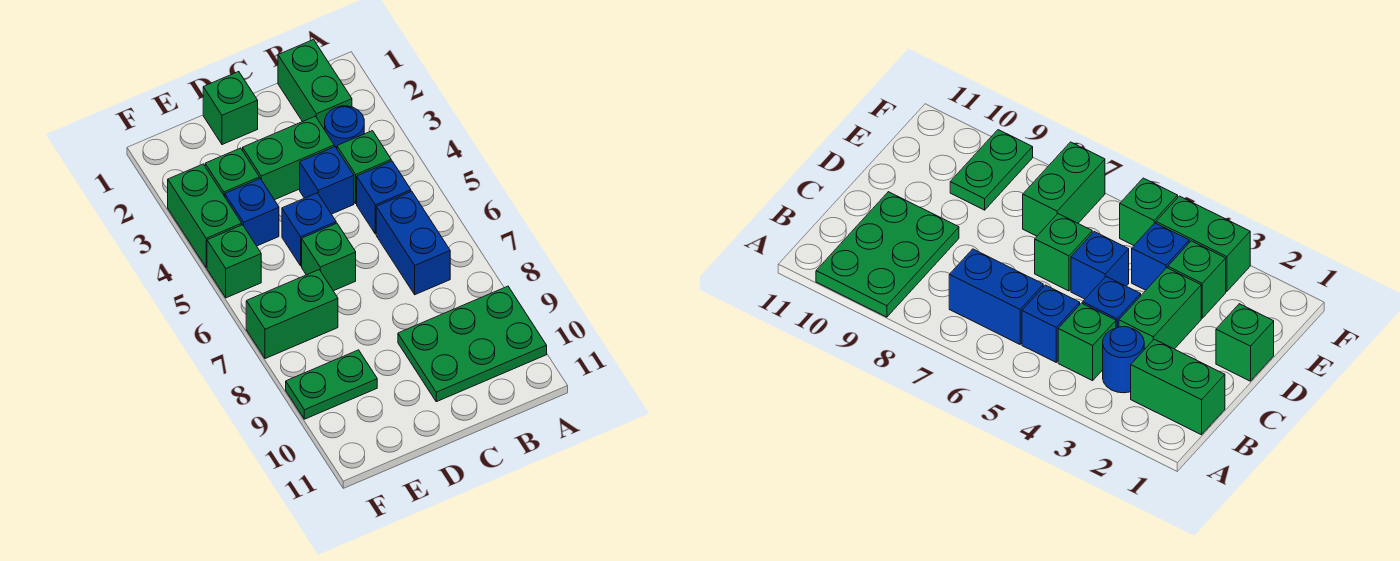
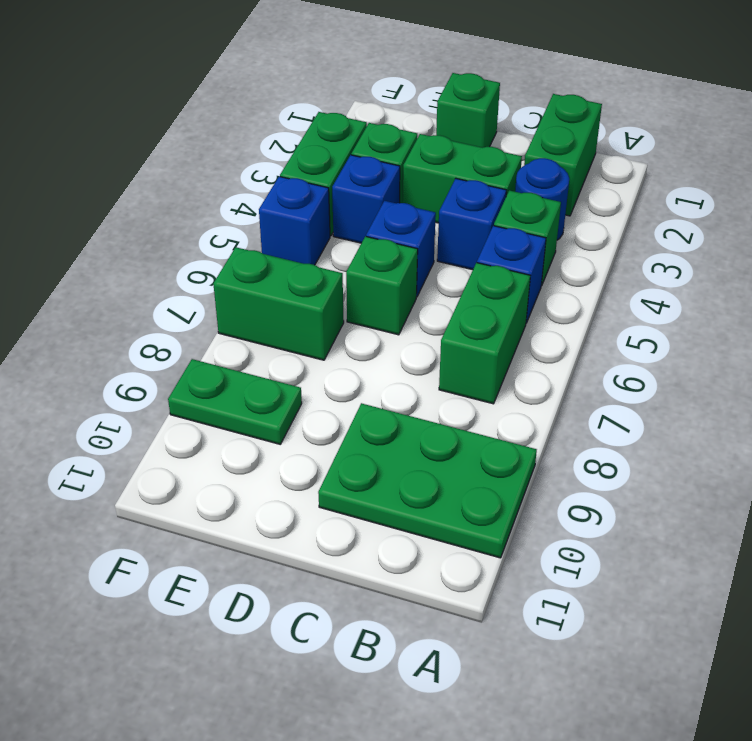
blue brick B6:B7 level 1 -> green brick B6:B7 level 1
green brick F5 level 1 -> blue brick F5 level 1

